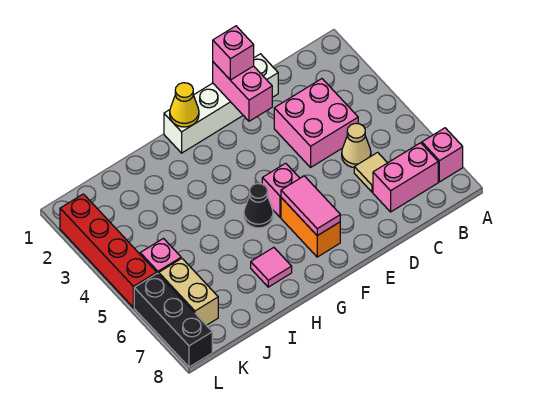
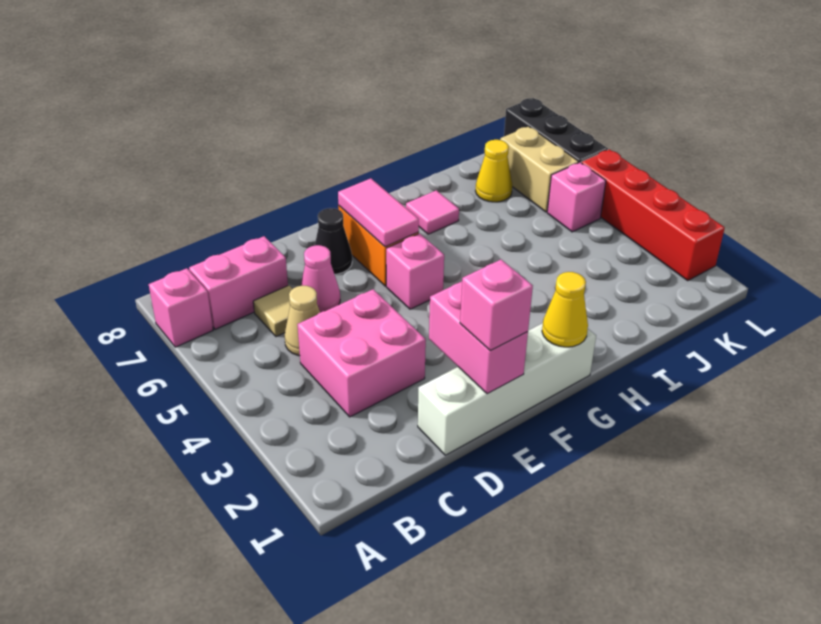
none -> pink cone D6 level 1
black cone G5 level 1 -> black cone E7 level 1
none -> yellow cone J7 level 1

